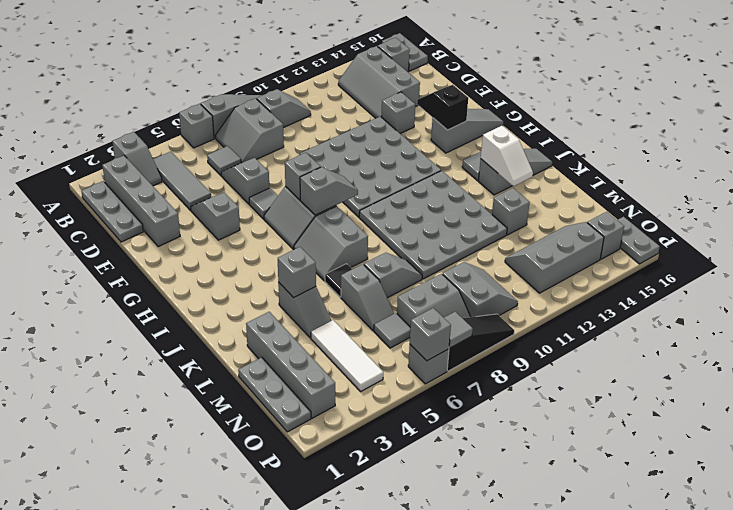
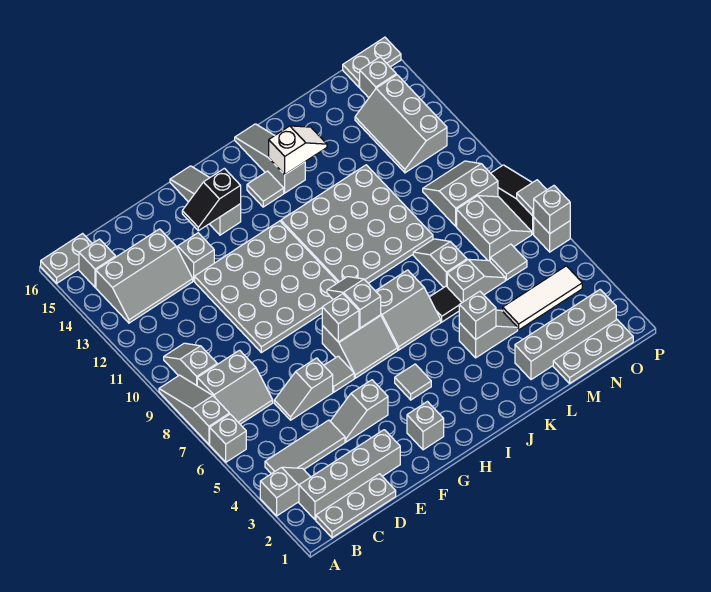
grey tile C6 level 1 -> grey tile H4 level 1
grey brick L13 level 1 -> grey brick G2 level 1

